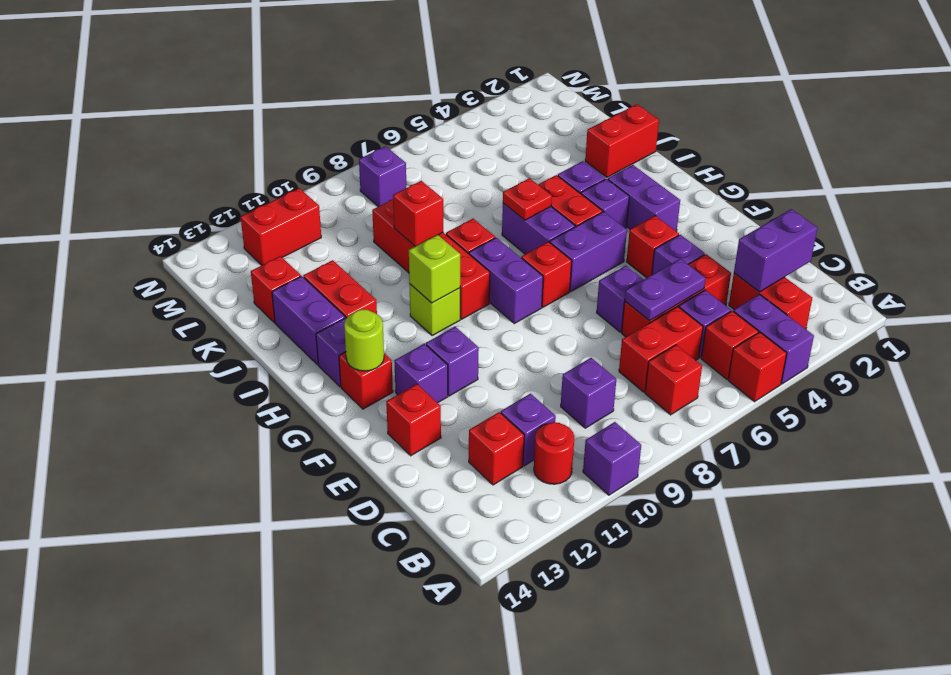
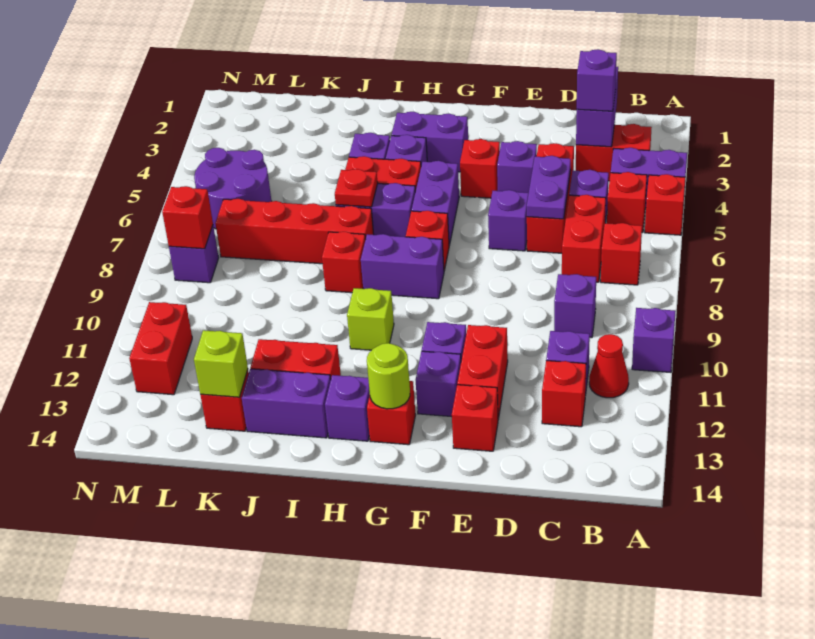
red round brick B11 level 1 -> red cone B11 level 1
none -> purple brick C3 level 3
red brick H9:K9 level 1 -> red brick I7:L7 level 1
lime brick H10 level 2 -> lime brick K13 level 2
red brick J1:J2 level 1 -> red brick E11:E12 level 1
red brick J9 level 2 -> red brick M8 level 2
none -> purple round brick L5:M6 level 1

